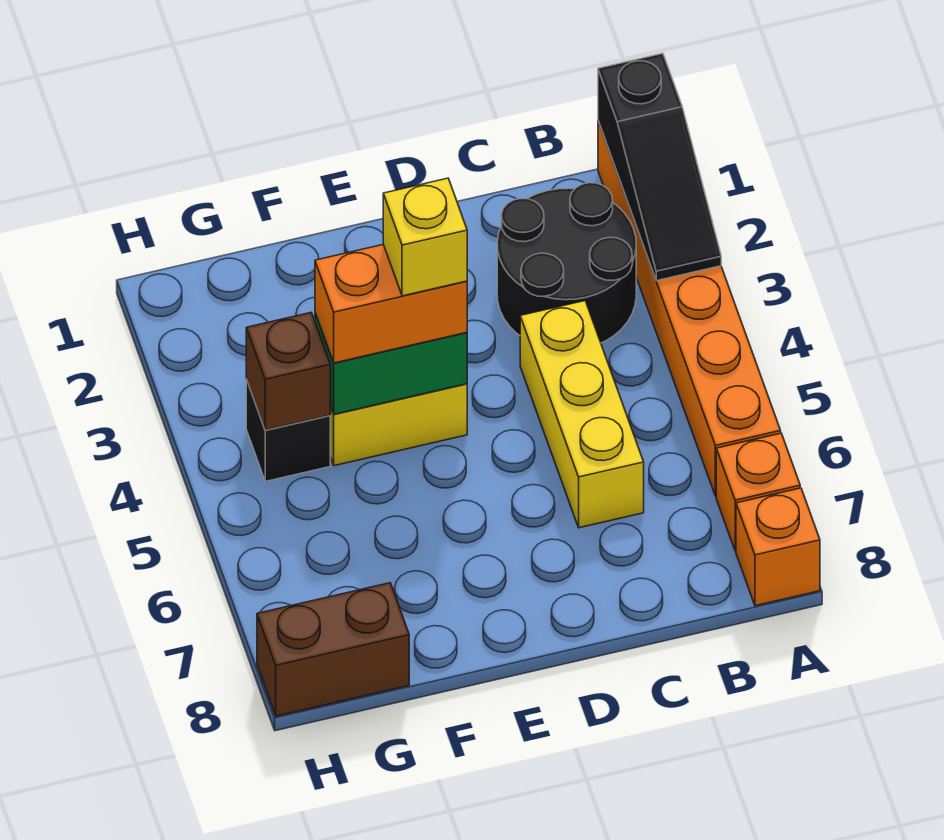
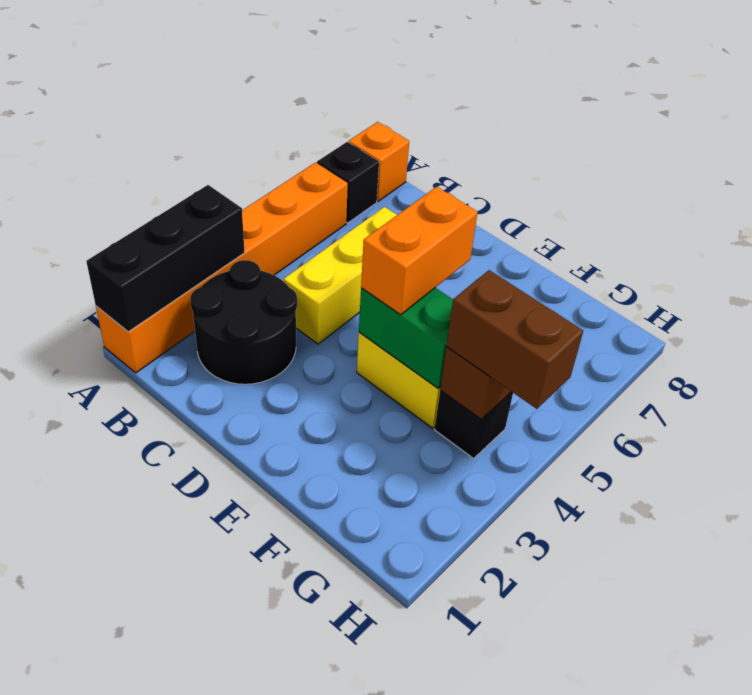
black slope A1:A3 level 2 top 1 -> black brick A1:A3 level 2
orange brick A7 level 1 -> black brick A7 level 1
orange brick E4:F4 level 3 -> orange brick E4:E5 level 3
yellow brick E4 level 4 -> none
brown brick G8:H8 level 1 -> brown brick G4:H4 level 3

